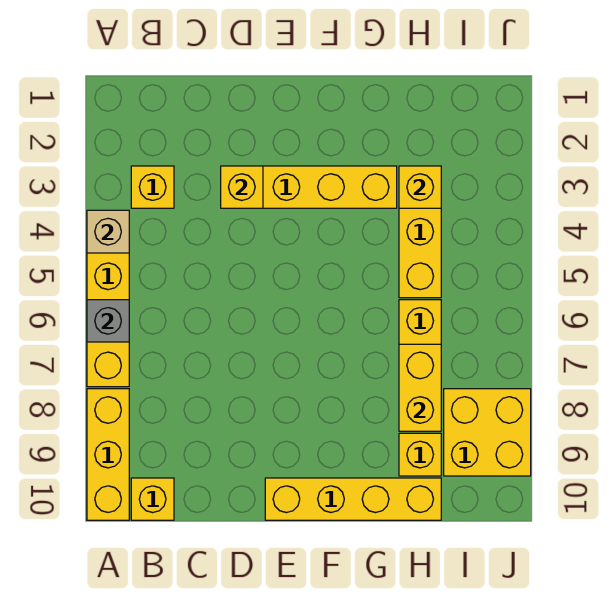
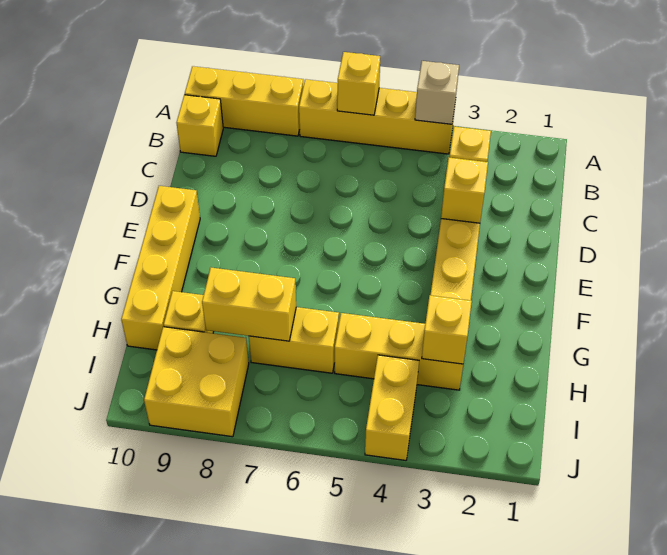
grey brick A6 level 2 -> yellow brick A6 level 2
none -> yellow brick I4:J4 level 1

